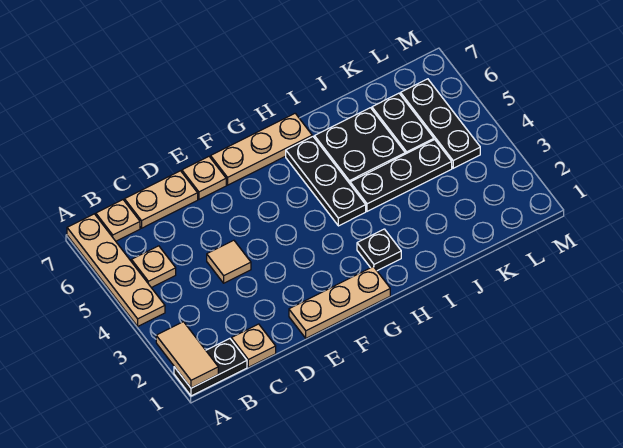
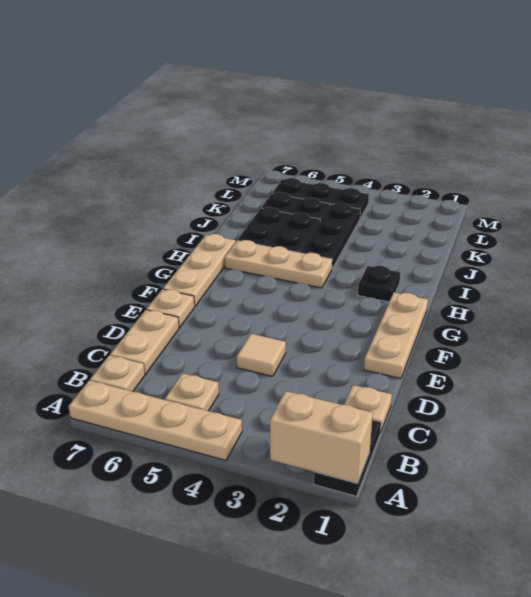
tan tile A1:A2 level 2 -> tan brick A1:A2 level 2
black plate H4:H6 level 1 -> tan plate H4:H6 level 1

